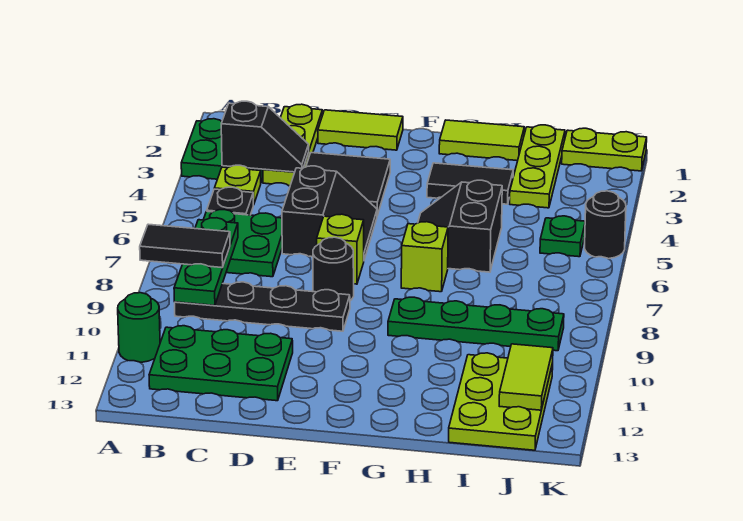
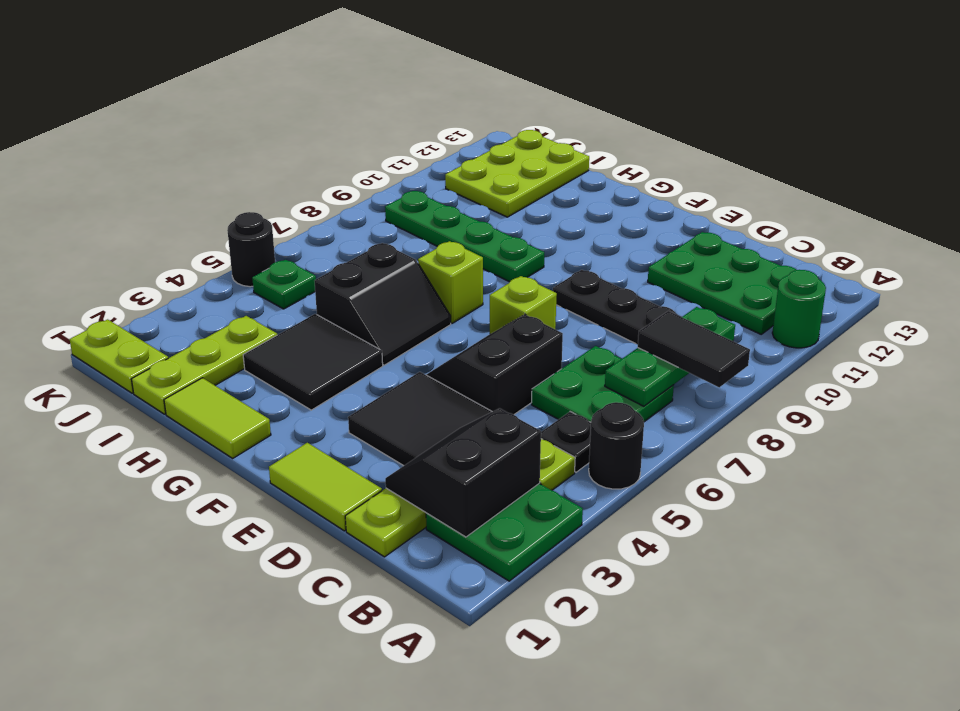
black slope B3:C3 level 2 top B -> black slope B2:C3 level 2 top B
black round brick E8 level 1 -> black round brick A5 level 1
black tile G3:H3 level 1 -> black tile G3:H4 level 1
lime tile J11:J12 level 2 -> none

